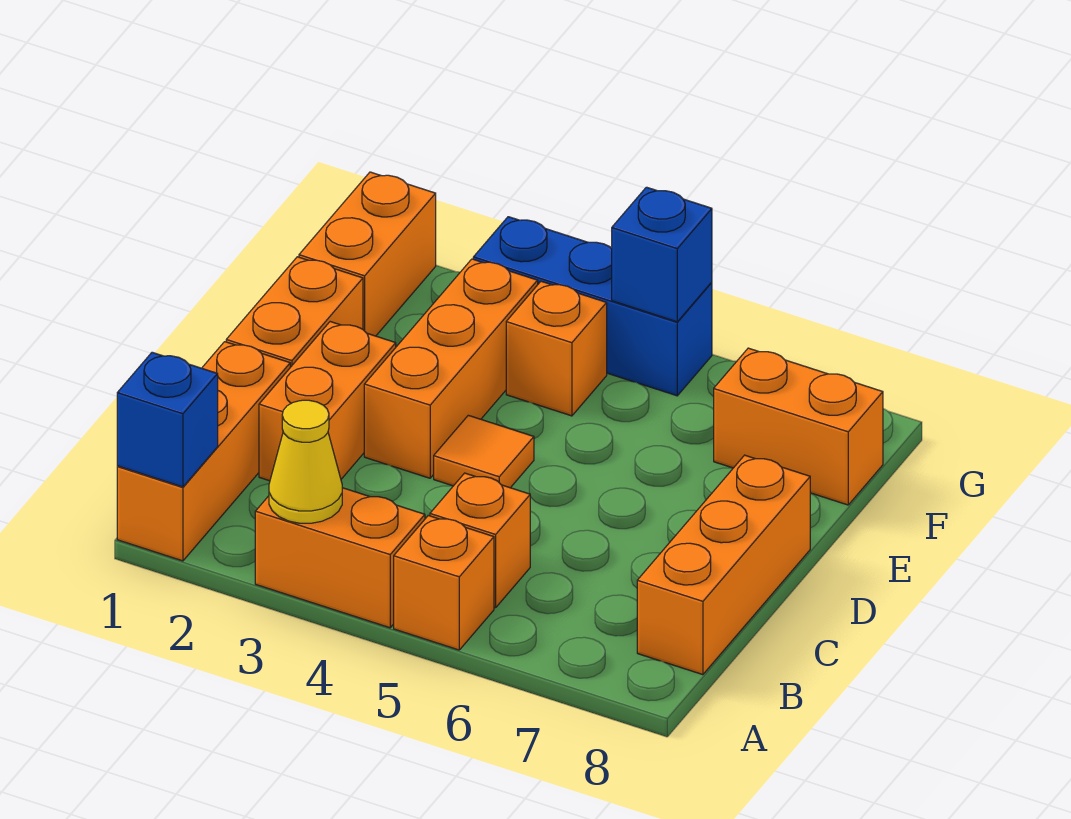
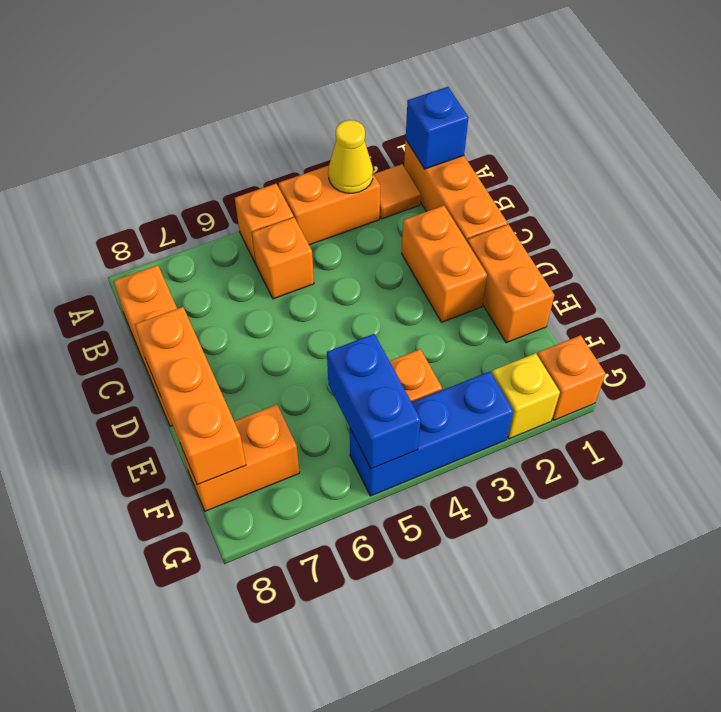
orange brick D3:F3 level 1 -> orange brick D8:F8 level 2
orange tile D4 level 1 -> orange tile A2 level 1
orange brick F1:G1 level 1 -> orange brick G1 level 1
none -> yellow brick G2 level 1
blue brick G5 level 2 -> blue brick F5:G5 level 2

